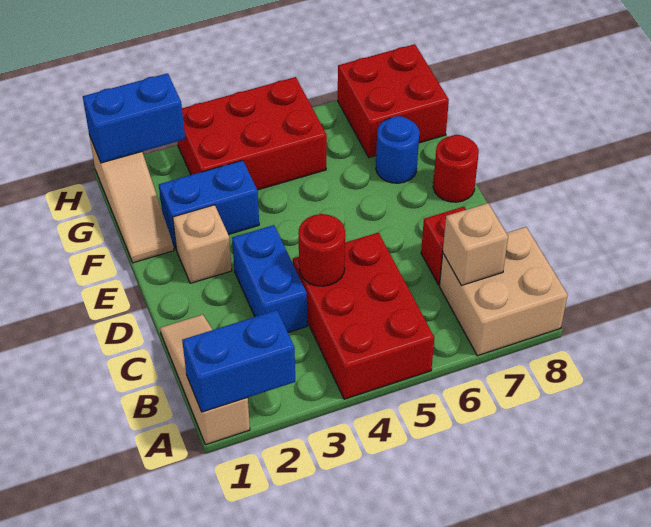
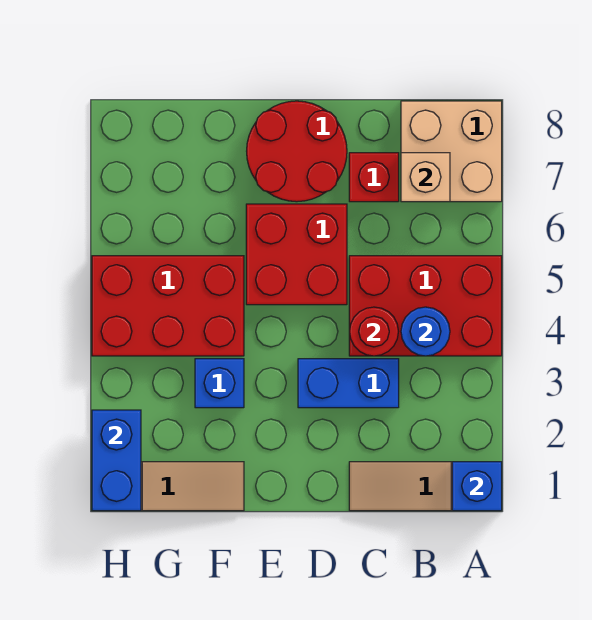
blue brick A1:A2 level 2 -> blue brick A1 level 2
tan brick E2 level 1 -> none
red round brick E8 level 1 -> red round brick D7:E8 level 1
blue brick F2:F3 level 1 -> blue brick F3 level 1
blue round brick F7 level 1 -> blue round brick B4 level 2
red brick G3:H5 level 1 -> red brick F4:H5 level 1
red brick G7:H8 level 1 -> red brick D5:E6 level 1

